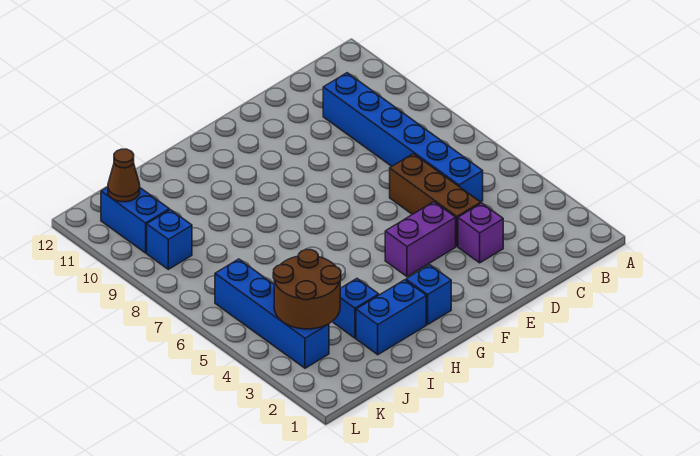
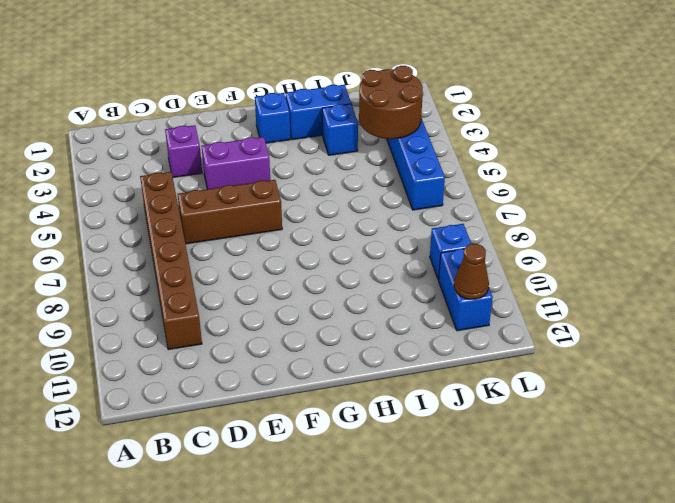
blue brick C5:C10 level 1 -> brown brick C5:C10 level 1
brown brick D4:D6 level 1 -> brown brick D6:F6 level 1

